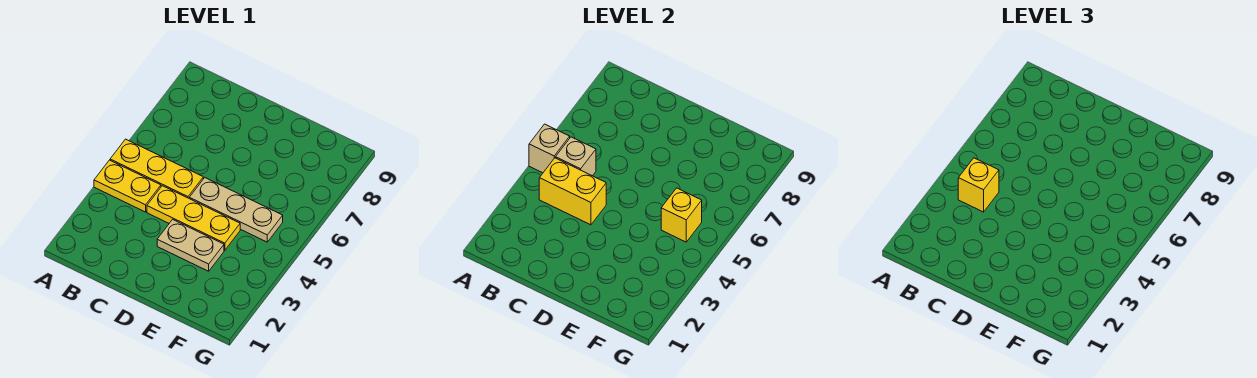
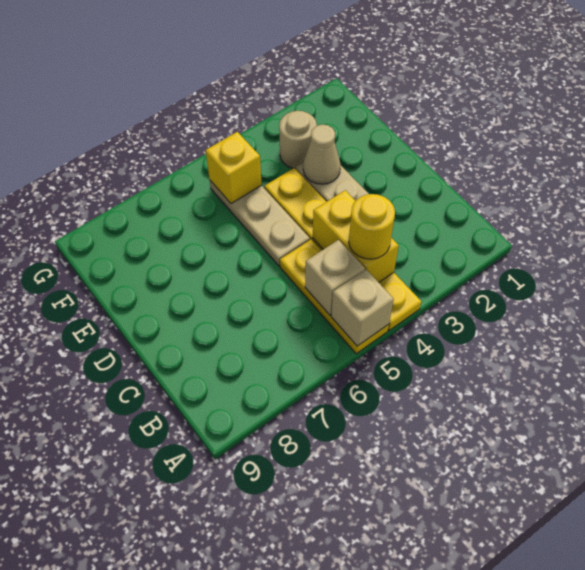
yellow brick B4 level 3 -> yellow round brick B4 level 3
none -> tan cone E3 level 2
none -> tan round brick F3 level 1

